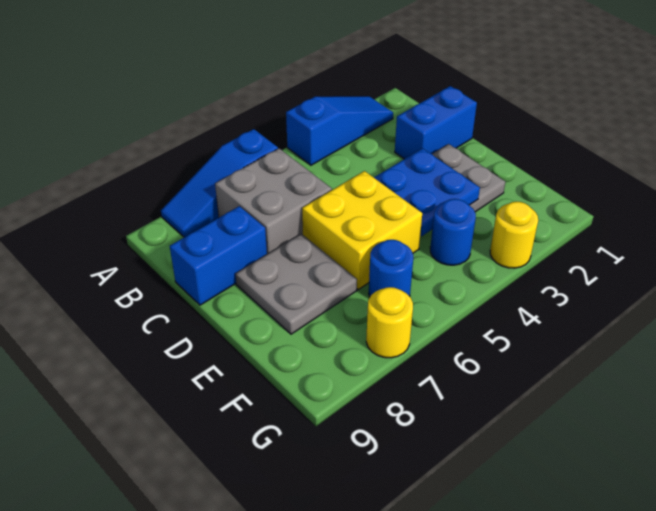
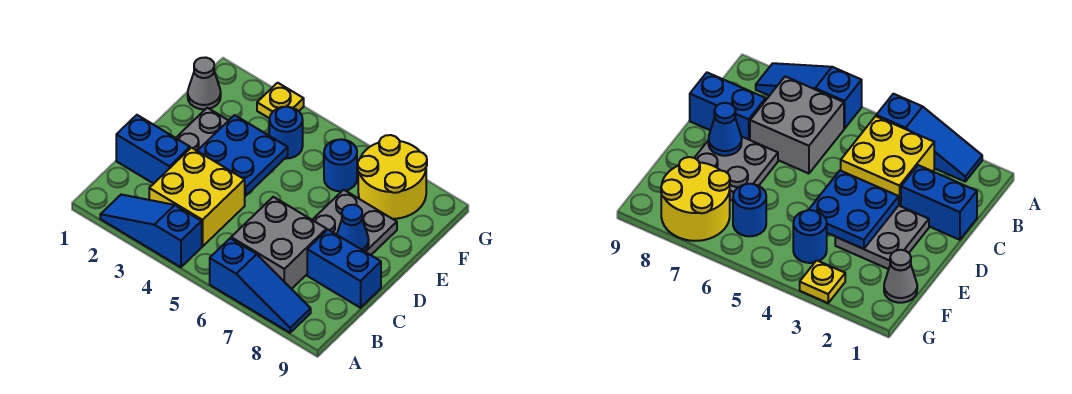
yellow brick D5:E6 level 1 -> yellow brick B3:C4 level 1
none -> blue cone D8 level 2
none -> grey cone F1 level 1
yellow round brick G3 level 1 -> yellow plate G3 level 1
yellow round brick G7 level 1 -> yellow round brick F7:G8 level 1

